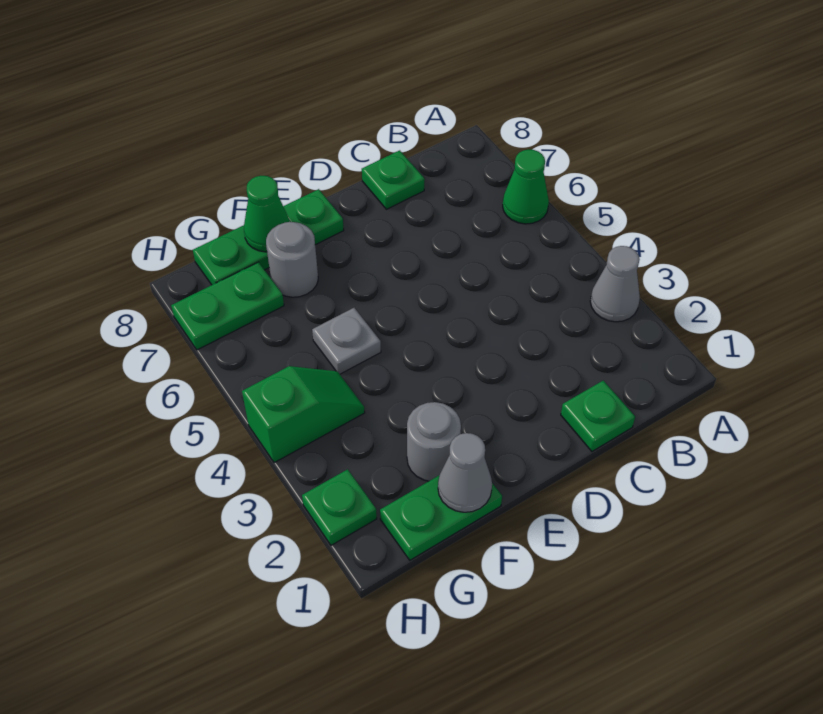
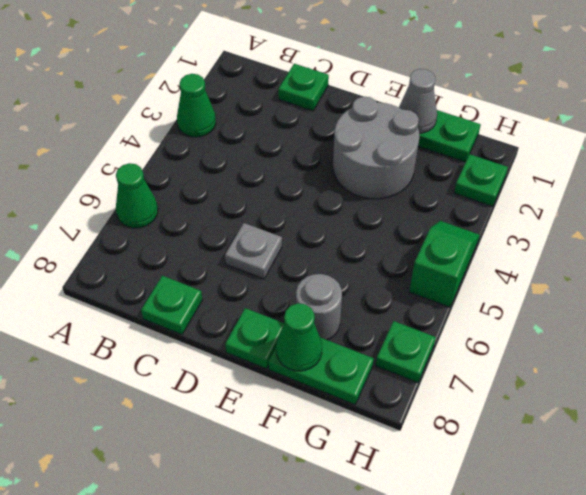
grey cone A3 level 1 -> green cone A3 level 1
grey round brick F2 level 1 -> grey round brick E2:F3 level 1
grey plate F5 level 1 -> grey plate D6 level 1
green slope G4:H4 level 1 top H -> green slope H4:H5 level 1 top 5
green plate G7:H7 level 1 -> green plate H7 level 1

